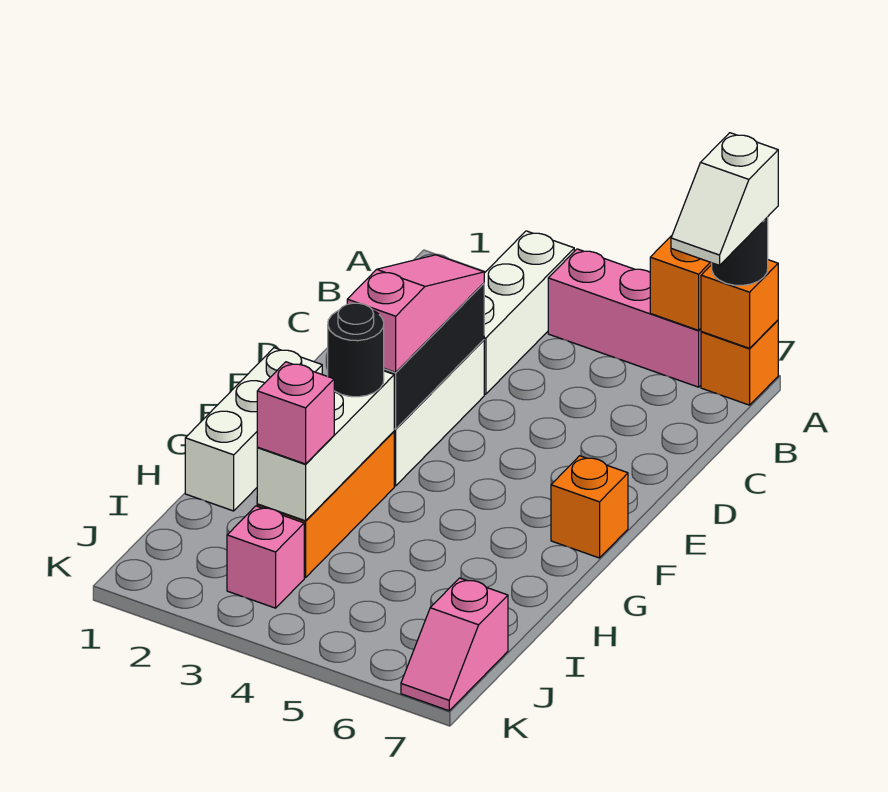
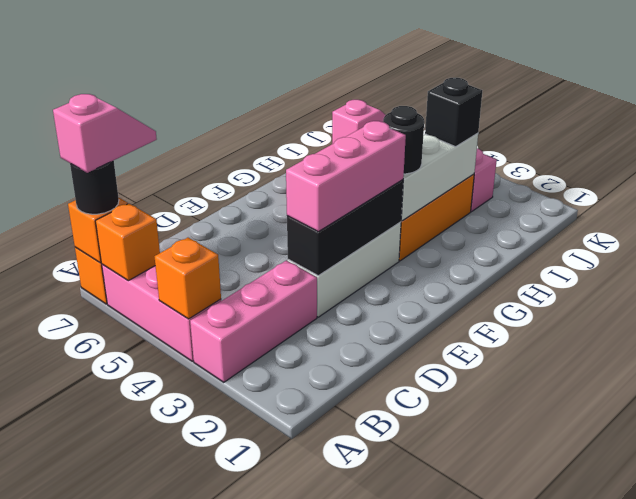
white brick A3:C3 level 1 -> pink brick A3:C3 level 1
white slope A7:B7 level 4 top A -> pink slope A7:B7 level 4 top A
pink slope D3:F3 level 3 top F -> pink brick D3:F3 level 3
white brick F1:H1 level 1 -> none
orange brick F7 level 1 -> orange brick A4 level 2
pink brick I3 level 3 -> black brick I3 level 3

